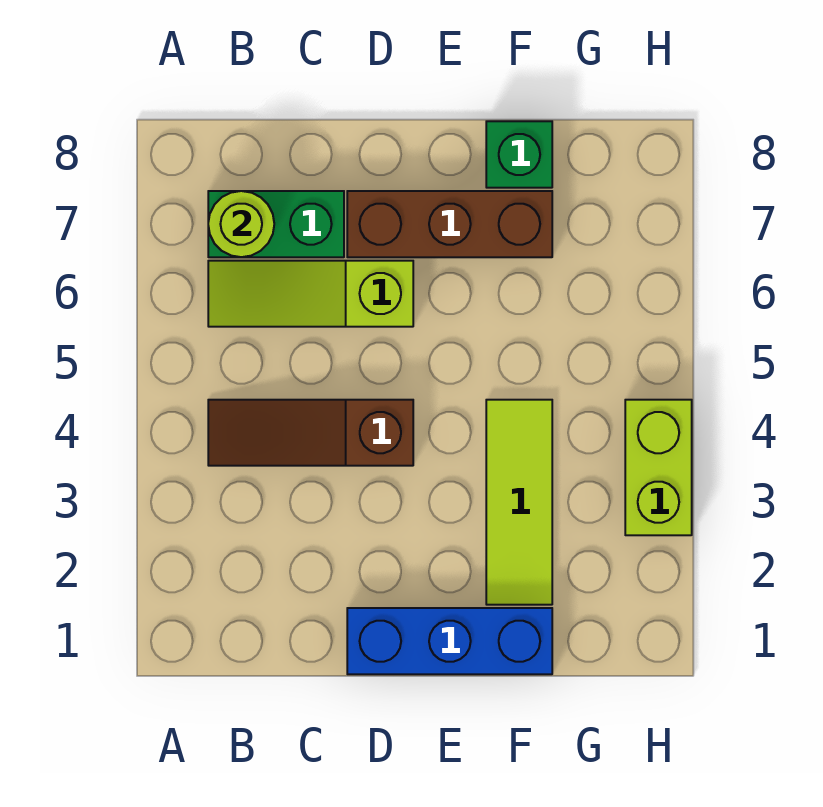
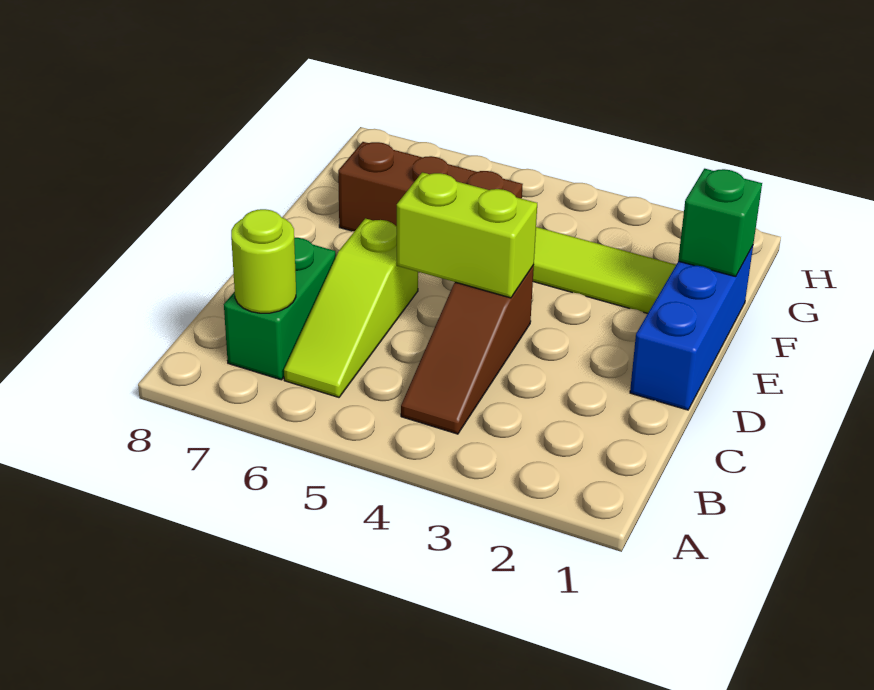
brown brick D7:F7 level 1 -> brown brick F5:F7 level 1
green brick F8 level 1 -> green brick F1 level 2
lime brick H3:H4 level 1 -> lime brick D4:D5 level 2

